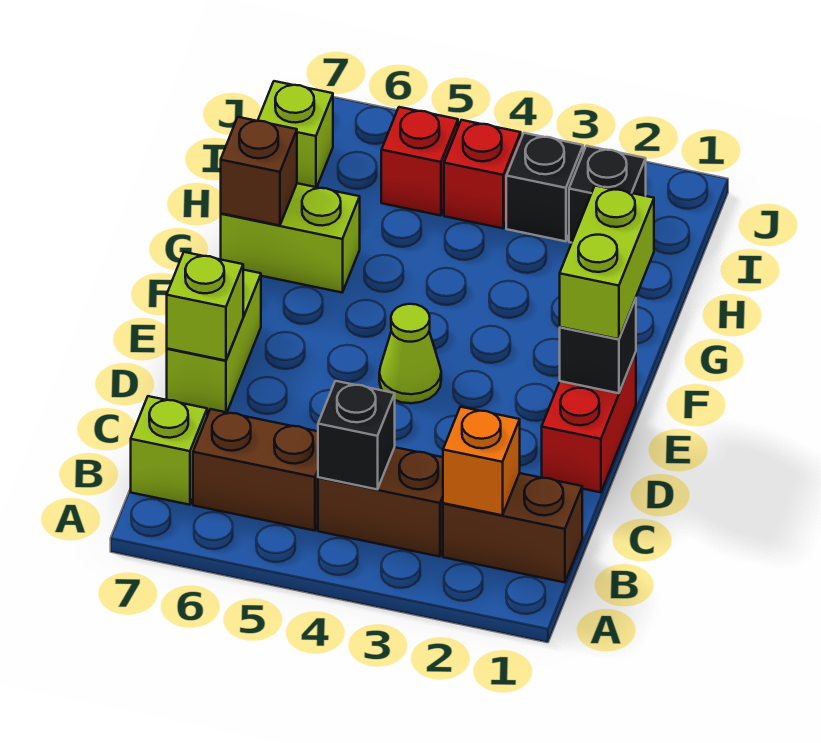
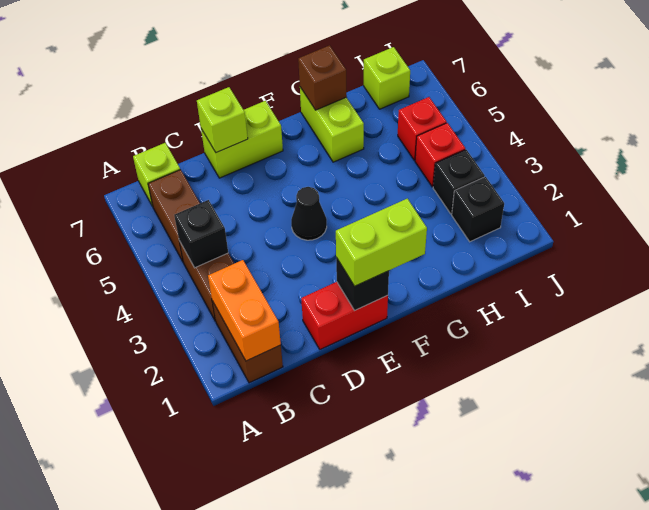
orange brick B2 level 2 -> orange brick B1:B2 level 2
lime cone E4 level 1 -> black cone E4 level 1

